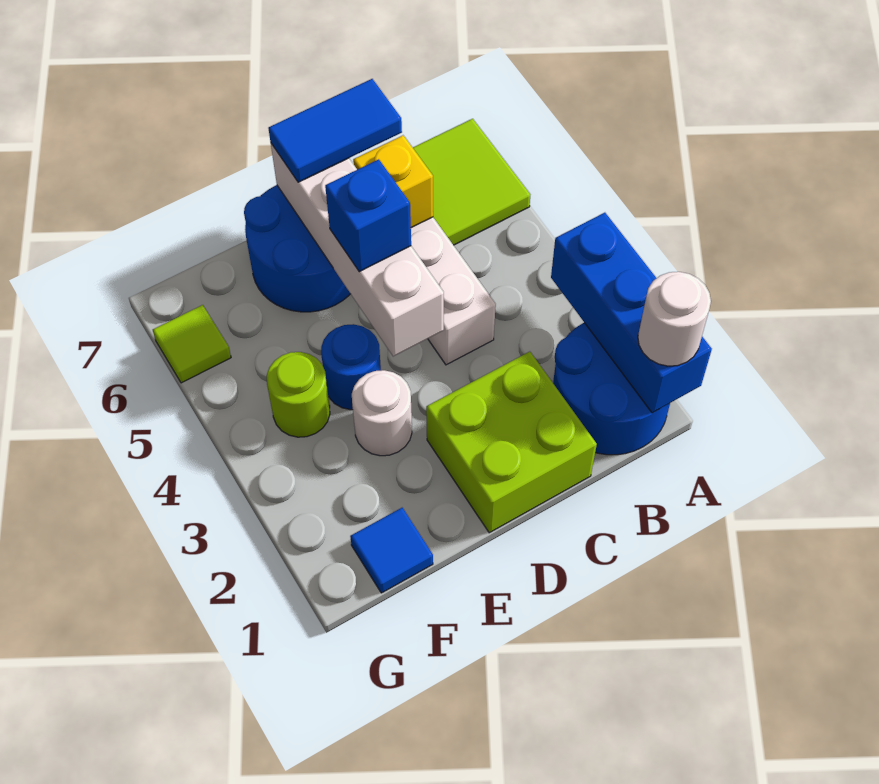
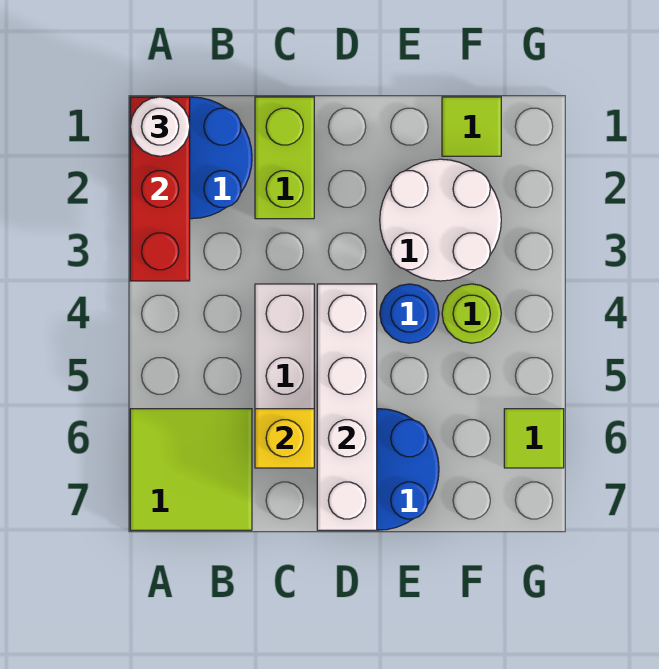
blue brick A1:A3 level 2 -> red brick A1:A3 level 2
lime brick C1:D2 level 1 -> lime brick C1:C2 level 1
blue tile C7:D7 level 3 -> none
blue brick D5 level 3 -> none
white round brick E3 level 1 -> white round brick E2:F3 level 1
blue tile F1 level 1 -> lime tile F1 level 1

